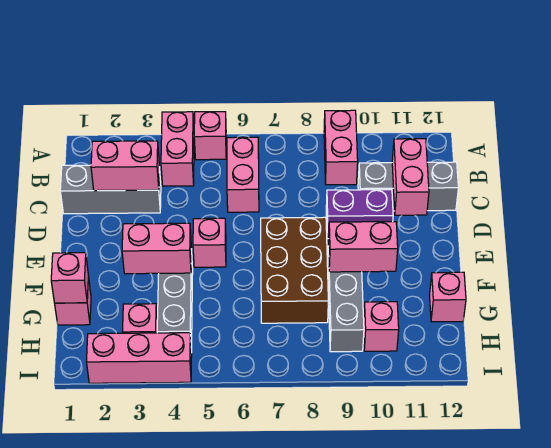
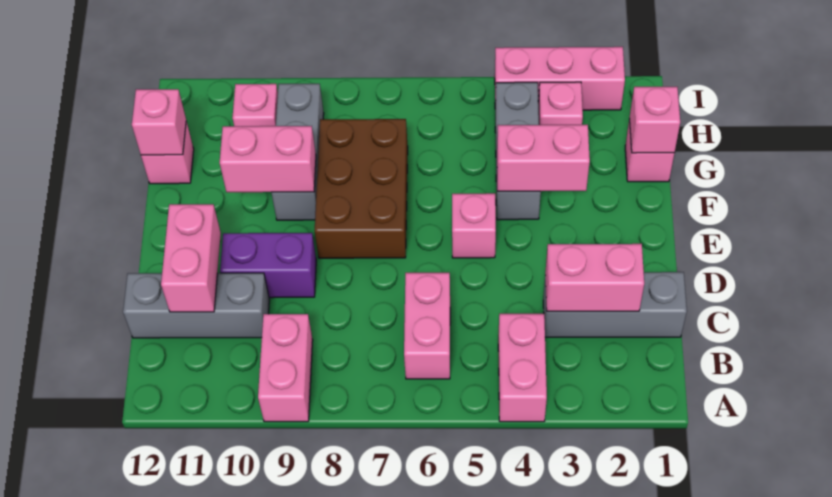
pink brick A5 level 1 -> pink brick G12 level 2

